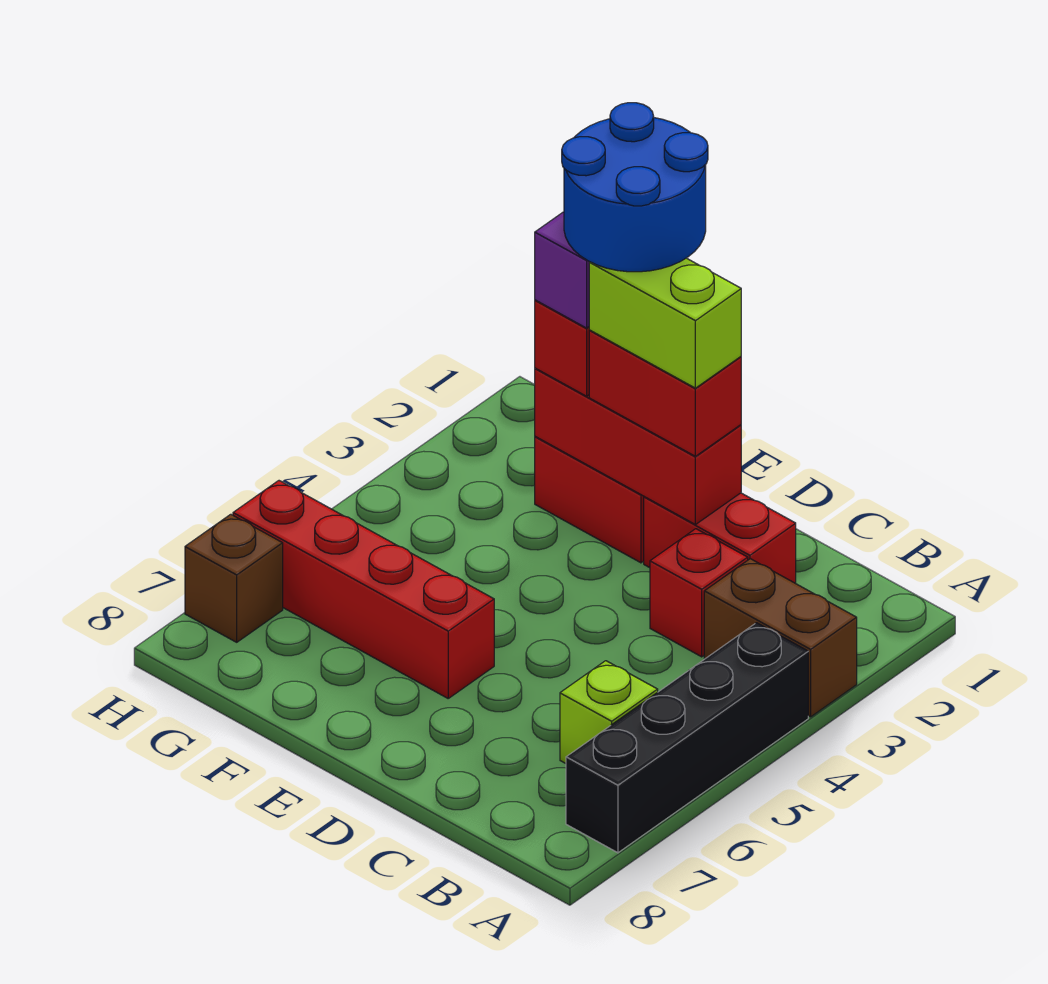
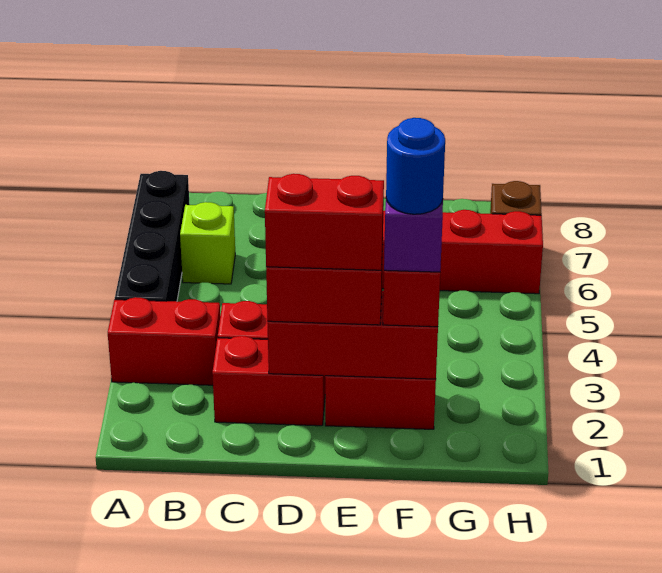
brown brick A3:B3 level 1 -> red brick A3:B3 level 1
lime brick D2:E2 level 4 -> red brick D2:E2 level 4
blue round brick E1:F2 level 5 -> blue round brick F2 level 5

